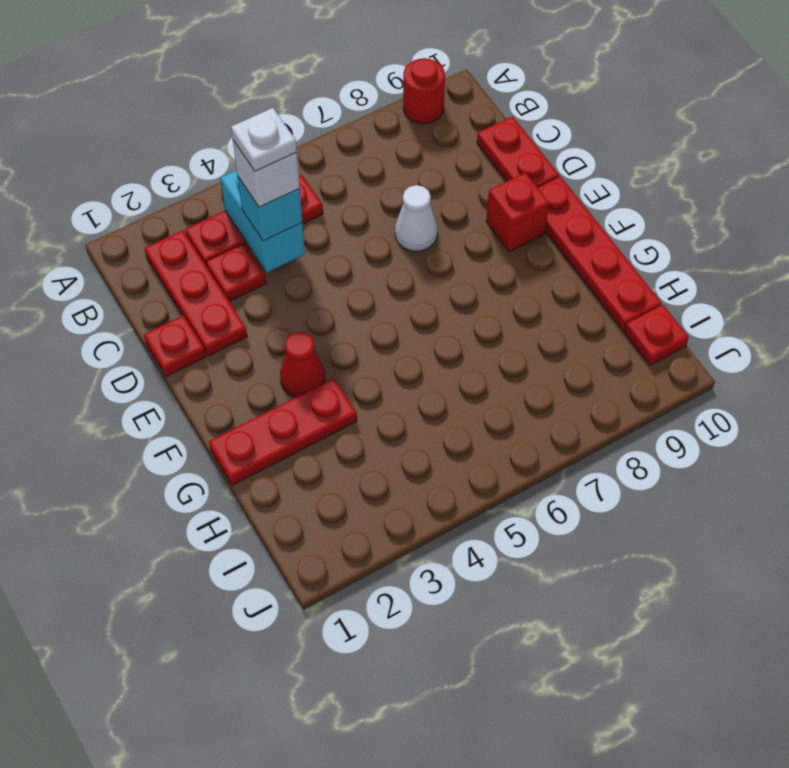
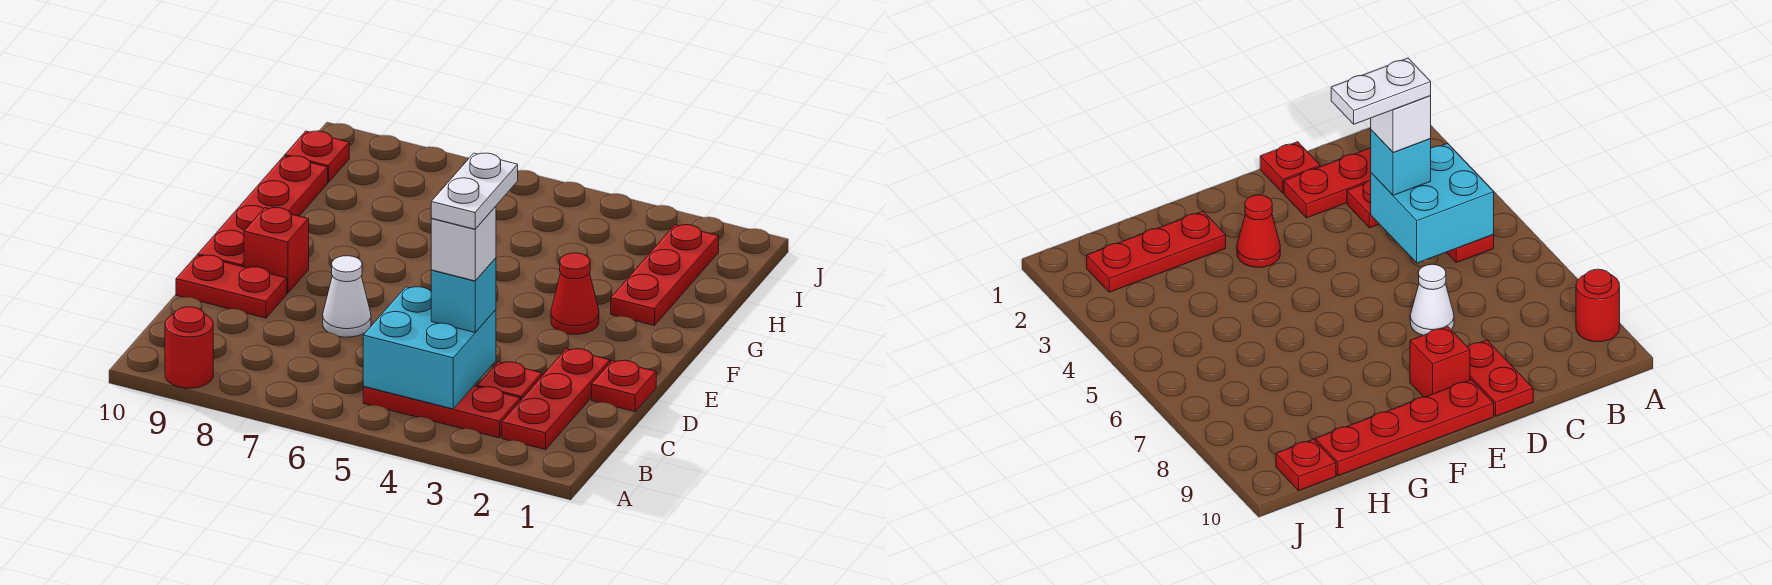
cyan brick B4:C4 level 2 -> cyan brick B4:C5 level 2
white plate C4 level 5 -> white plate C4:D4 level 5
red plate C10:D10 level 1 -> red plate D9:D10 level 1
red plate G1:G3 level 1 -> red plate G2:I2 level 1

